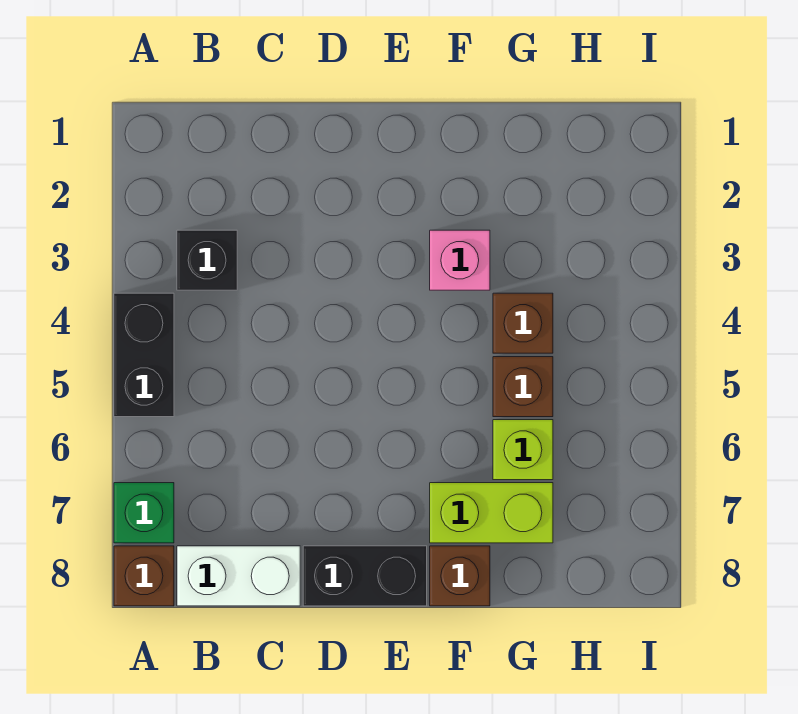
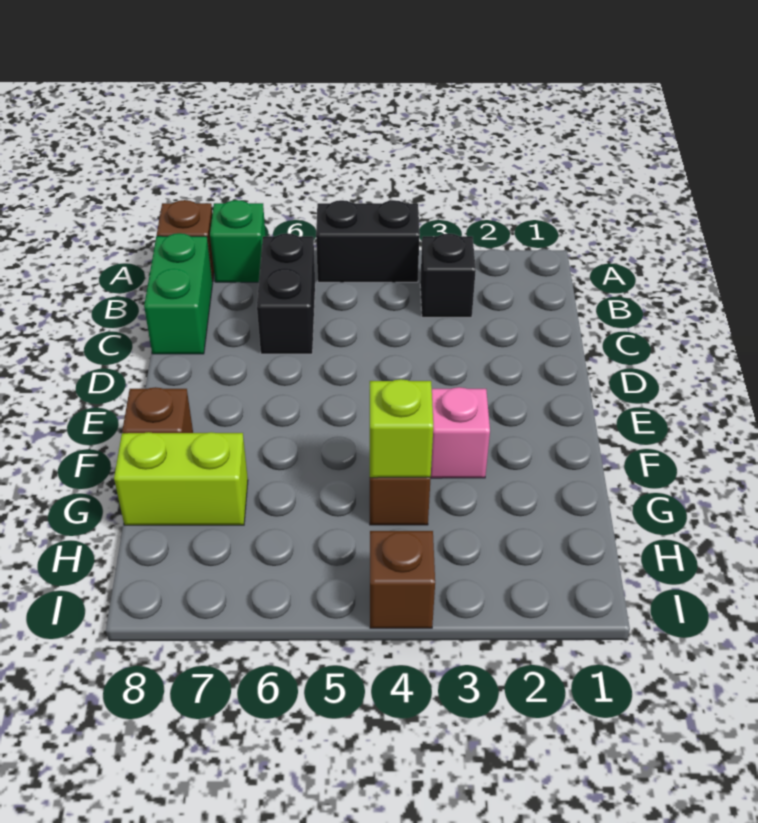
white brick B8:C8 level 1 -> green brick B8:C8 level 1
black brick D8:E8 level 1 -> black brick B6:C6 level 1
lime brick F7:G7 level 1 -> lime brick G7:G8 level 1
brown brick G5 level 1 -> brown brick I4 level 1
lime brick G6 level 1 -> lime brick G4 level 2

